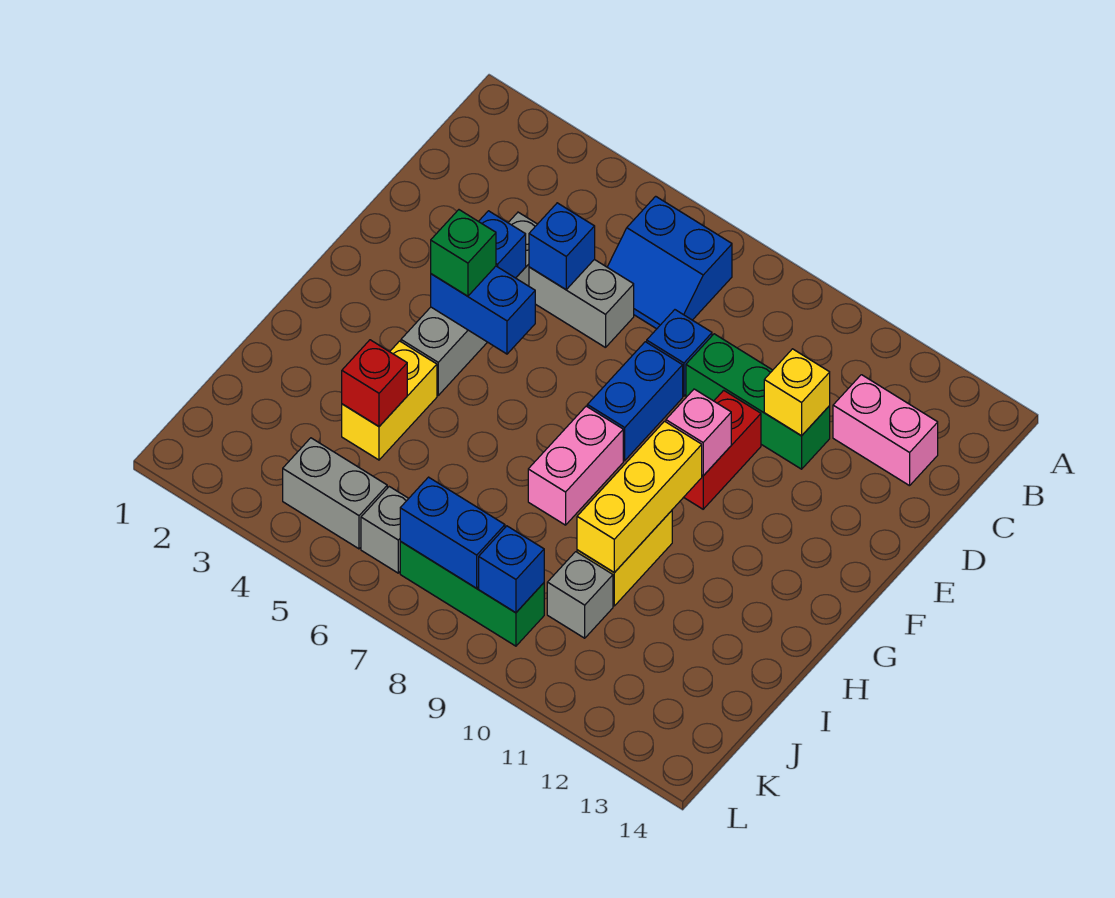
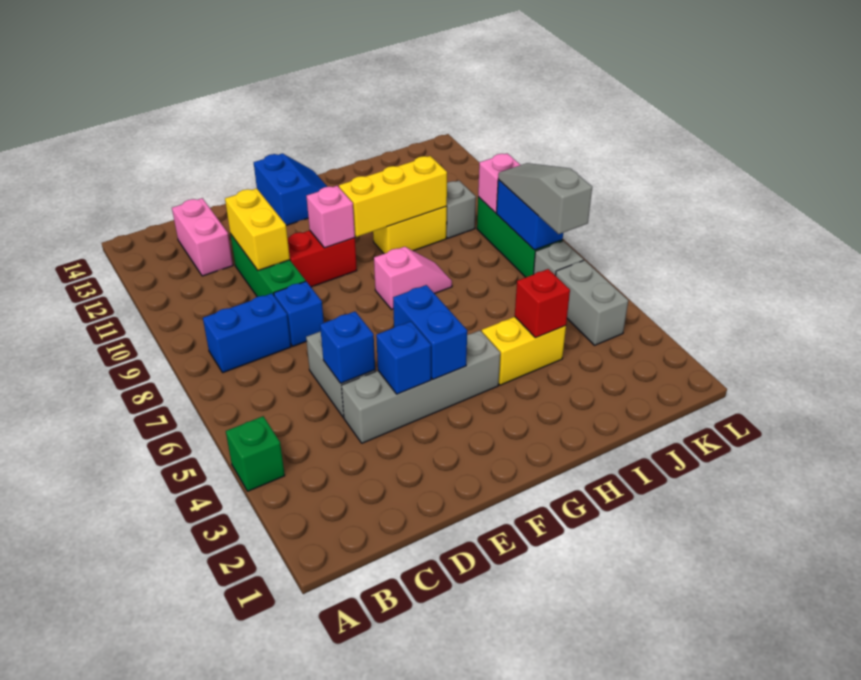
blue slope B6:C7 level 1 top B -> blue slope F13:G14 level 1 top F
yellow brick D11 level 2 -> yellow brick D10:D11 level 2
blue brick E8:F8 level 1 -> blue brick B8:C8 level 1
green brick F4 level 3 -> green brick A4 level 1
pink brick G8:H8 level 1 -> pink slope G8:H8 level 1 top G
none -> grey slope K6:K8 level 3 top 6
blue brick K9 level 2 -> pink brick K9 level 2

